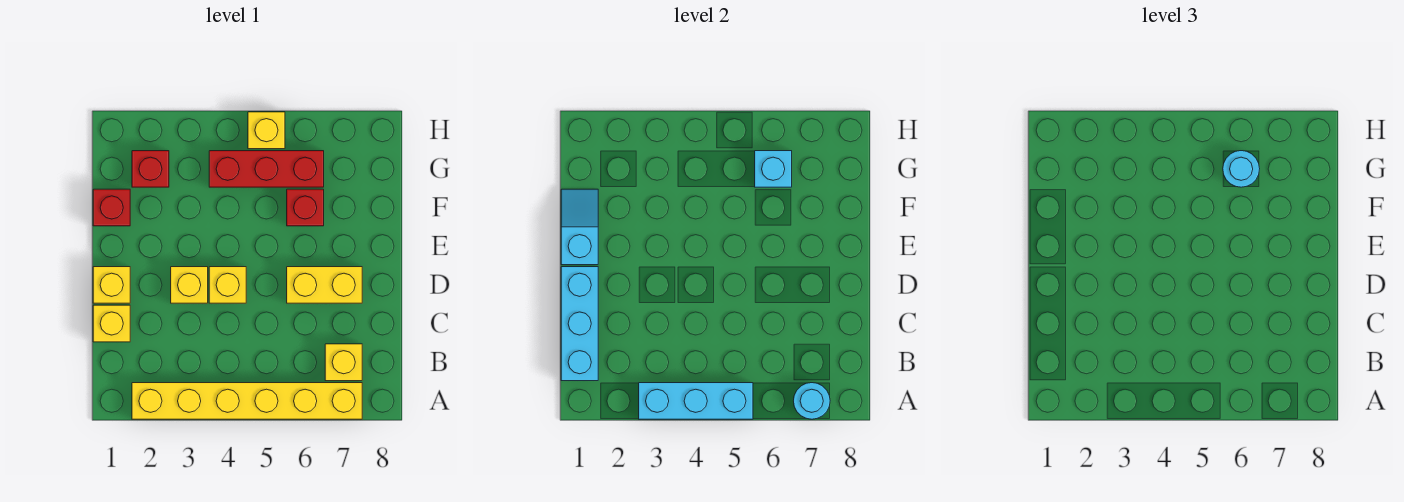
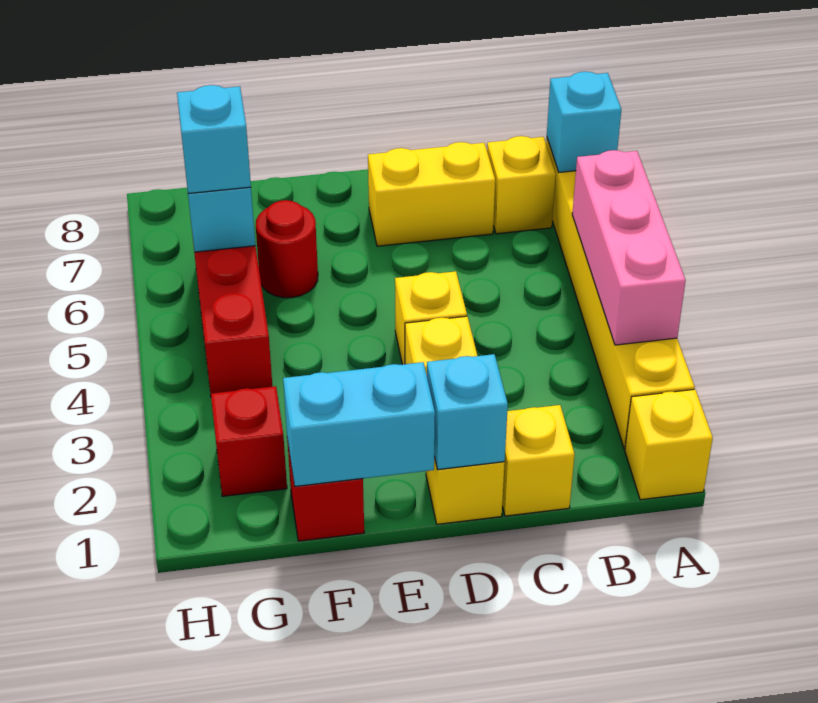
cyan brick A3:A5 level 2 -> pink brick A3:A5 level 2
cyan round brick A7 level 2 -> cyan brick A7 level 2
cyan brick B1:D1 level 2 -> cyan brick D1 level 2
yellow brick D6:D7 level 1 -> yellow brick C7:D7 level 1
cyan slope E1:F1 level 2 top E -> cyan brick E1:F1 level 2
red brick F6 level 1 -> red round brick F6 level 1
cyan round brick G6 level 3 -> cyan brick G6 level 3
yellow brick H5 level 1 -> yellow brick A1 level 1

